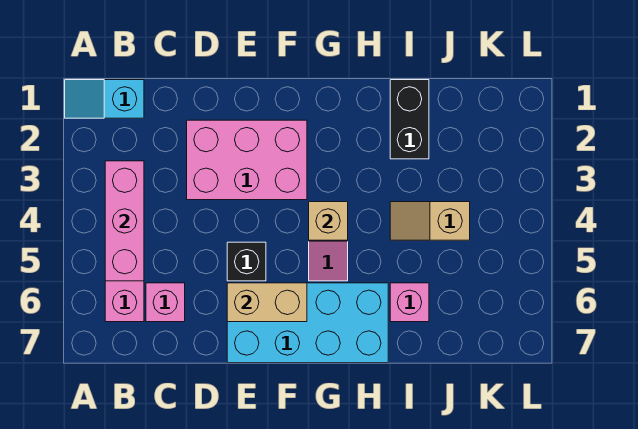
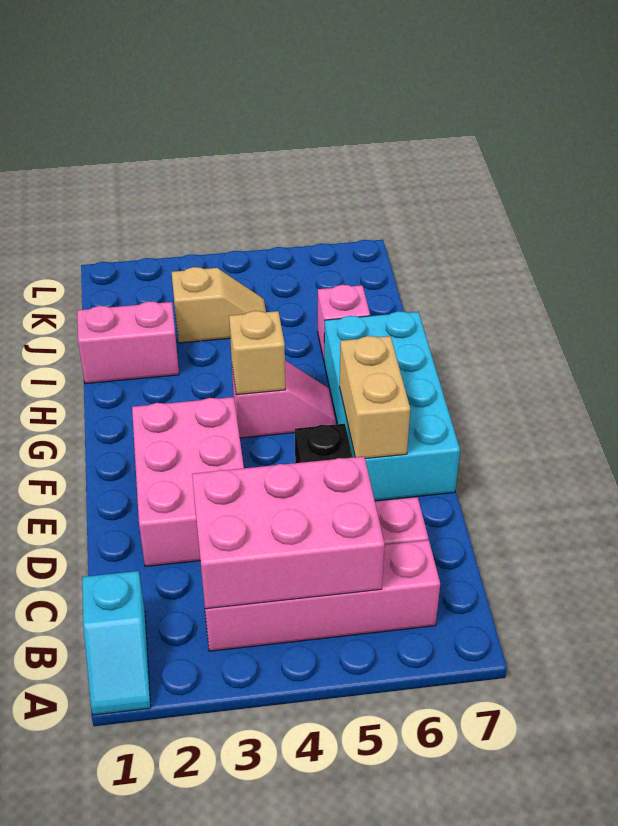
pink brick B3:B5 level 2 -> pink brick B3:C5 level 2
black brick I1:I2 level 1 -> pink brick I1:I2 level 1
tan slope I4:J4 level 1 top J -> tan slope J3:J4 level 1 top 3

